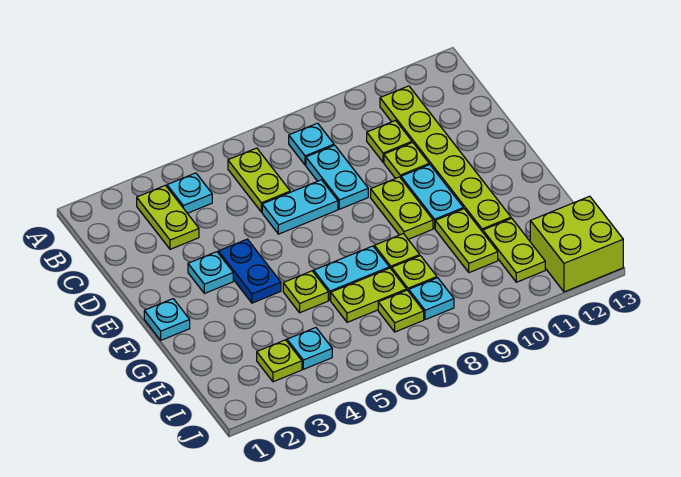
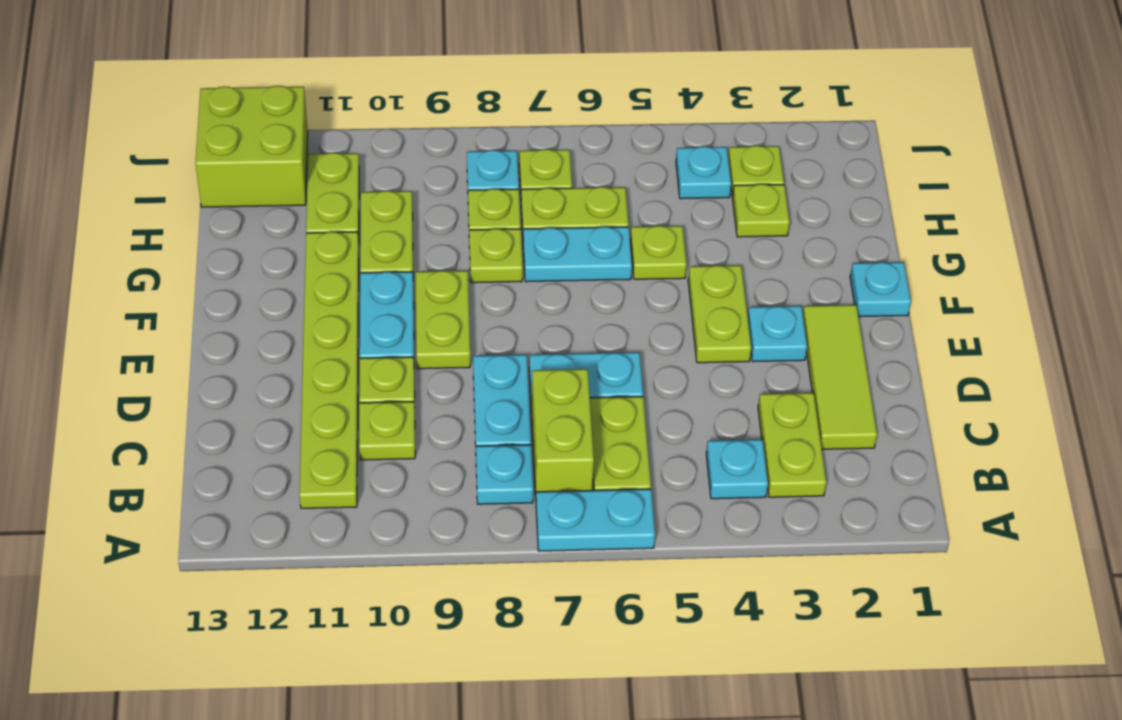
none -> cyan plate A6:A7 level 1
none -> lime brick B7:C7 level 1
none -> lime tile C2:E2 level 1
blue plate E4:F4 level 1 -> lime plate E4:F4 level 1
none -> lime plate H3 level 1

